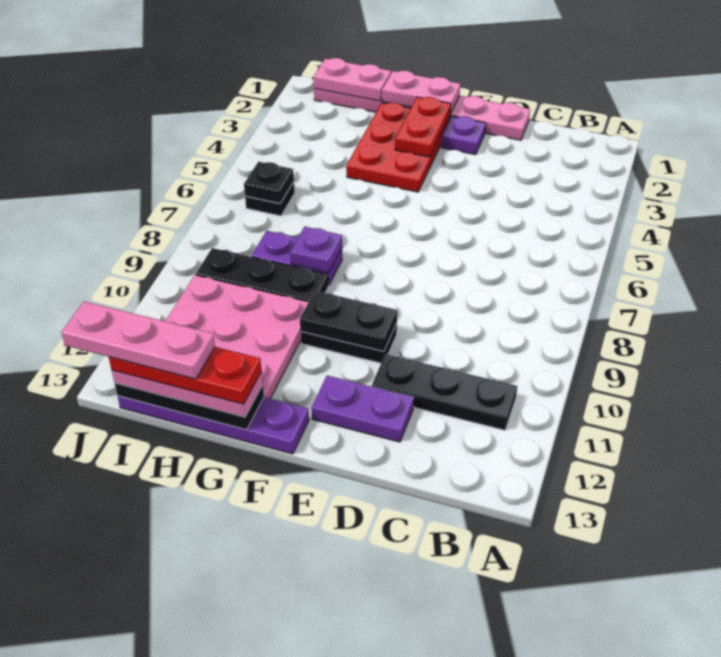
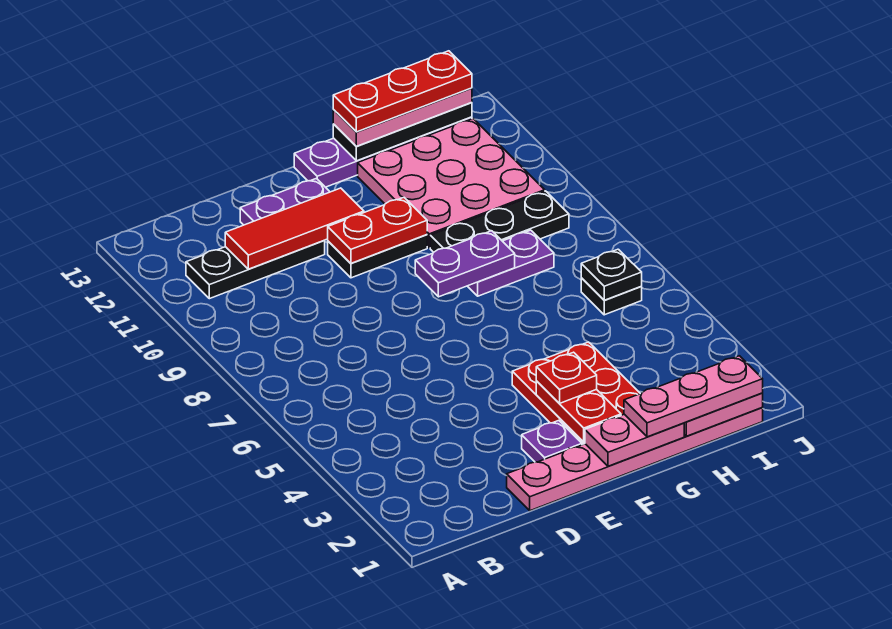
none -> red tile C11:E11 level 2
black plate E10:F10 level 2 -> red plate E10:F10 level 2
none -> red plate F3 level 3
purple plate G8 level 2 -> purple plate F8:G8 level 2
pink plate H13:J13 level 5 -> pink plate G1:I1 level 3

